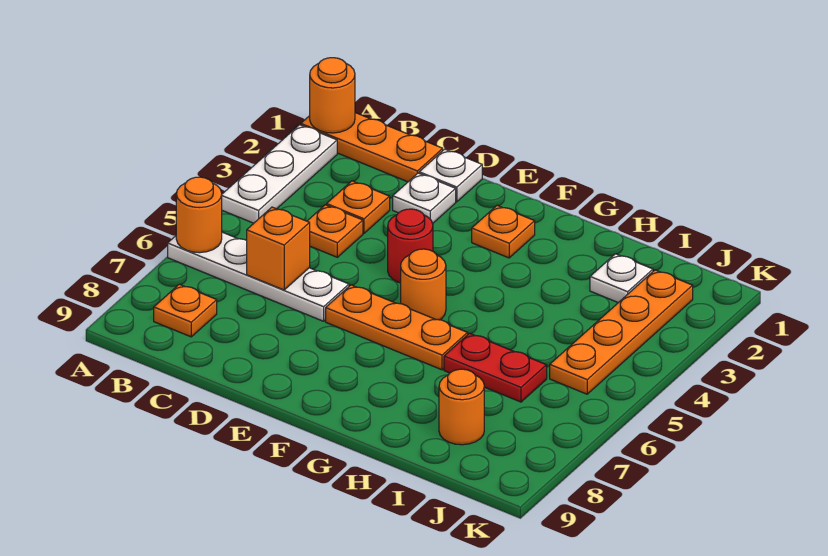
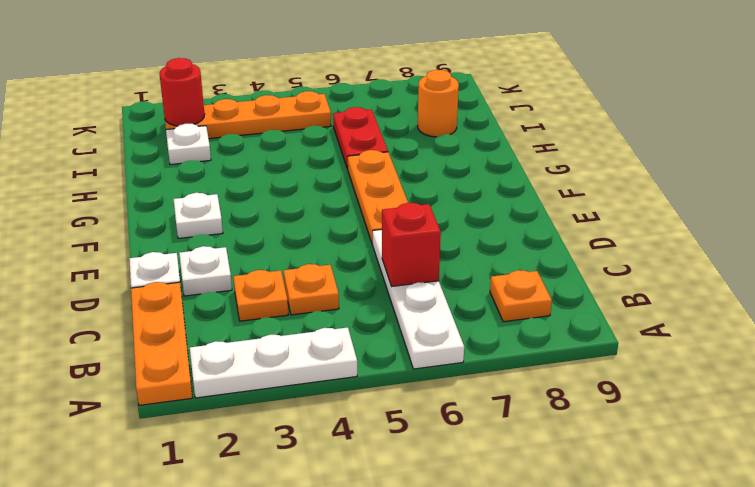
orange round brick A1 level 2 -> none
orange round brick A6 level 2 -> none
orange brick C6 level 2 -> red brick C6 level 2
red round brick E4 level 1 -> red round brick J2 level 2
orange plate F2 level 1 -> white plate F2 level 1
orange round brick F5 level 1 -> none

